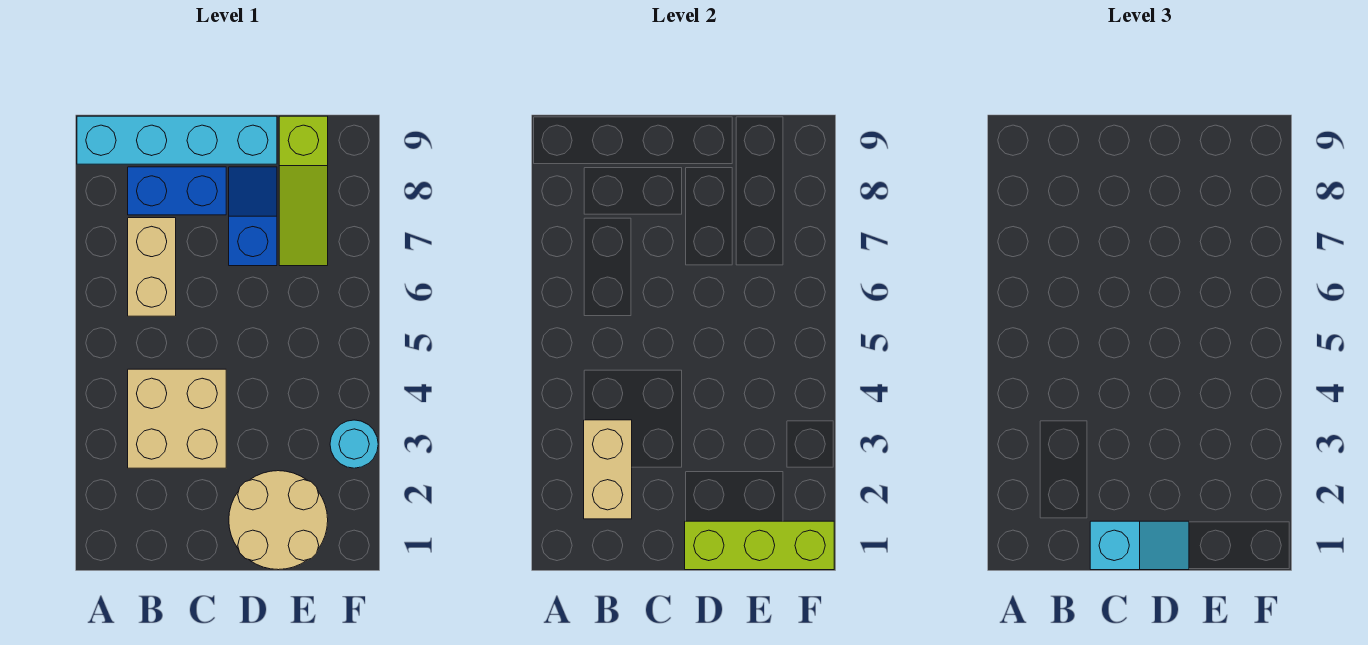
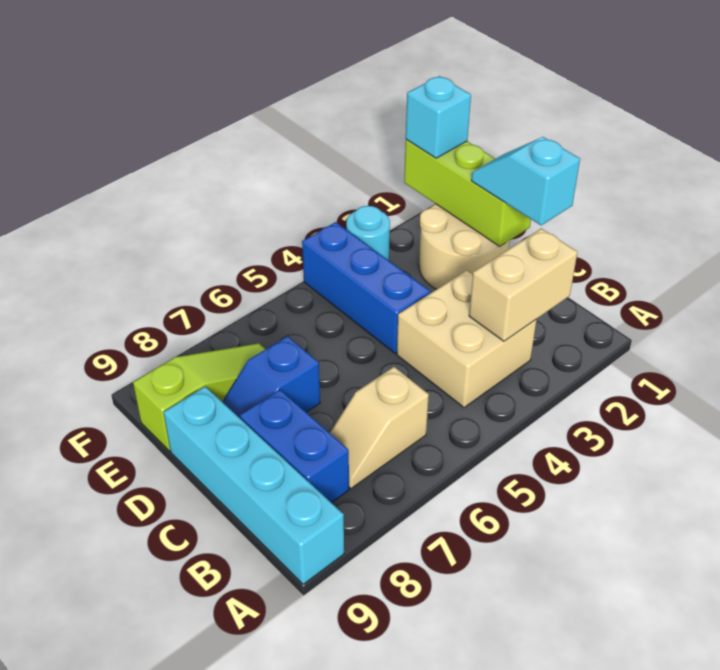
tan brick B6:B7 level 1 -> tan slope B6:B7 level 1 top 6
none -> blue brick D4:F4 level 1
none -> cyan brick F1 level 3

